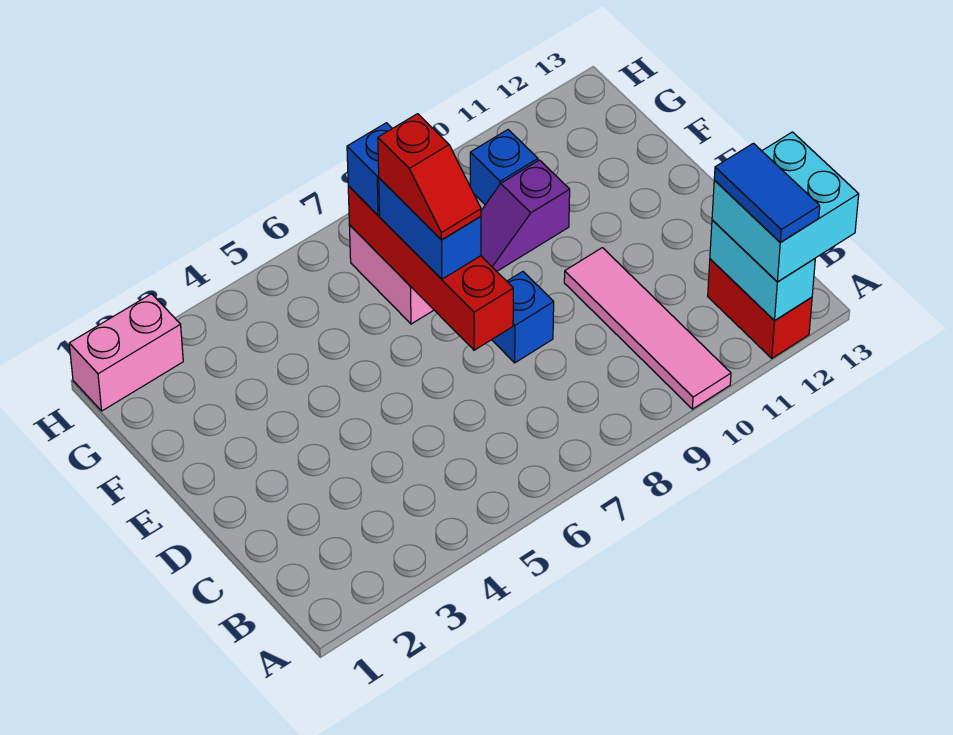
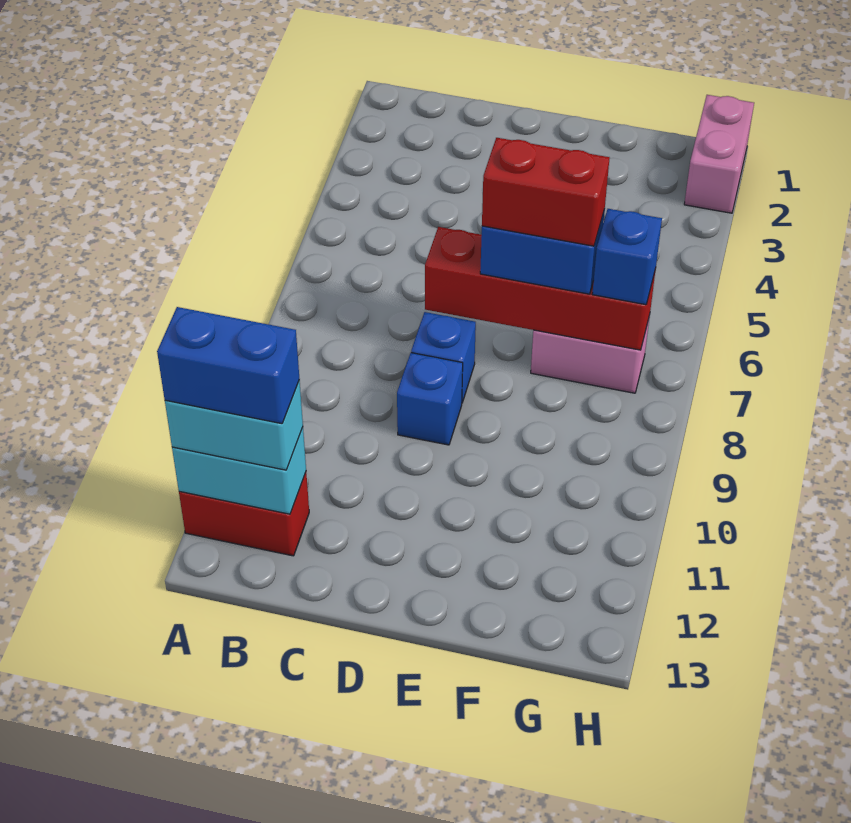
pink tile A10:D10 level 1 -> none
cyan brick A12:B13 level 3 -> cyan brick A12:B12 level 3
blue tile A12:B12 level 4 -> blue brick A12:B12 level 4
red slope E7:F7 level 4 top F -> red brick E7:F7 level 4
purple slope F9:F10 level 1 top 10 -> none
blue brick G10 level 1 -> blue brick D9 level 1

